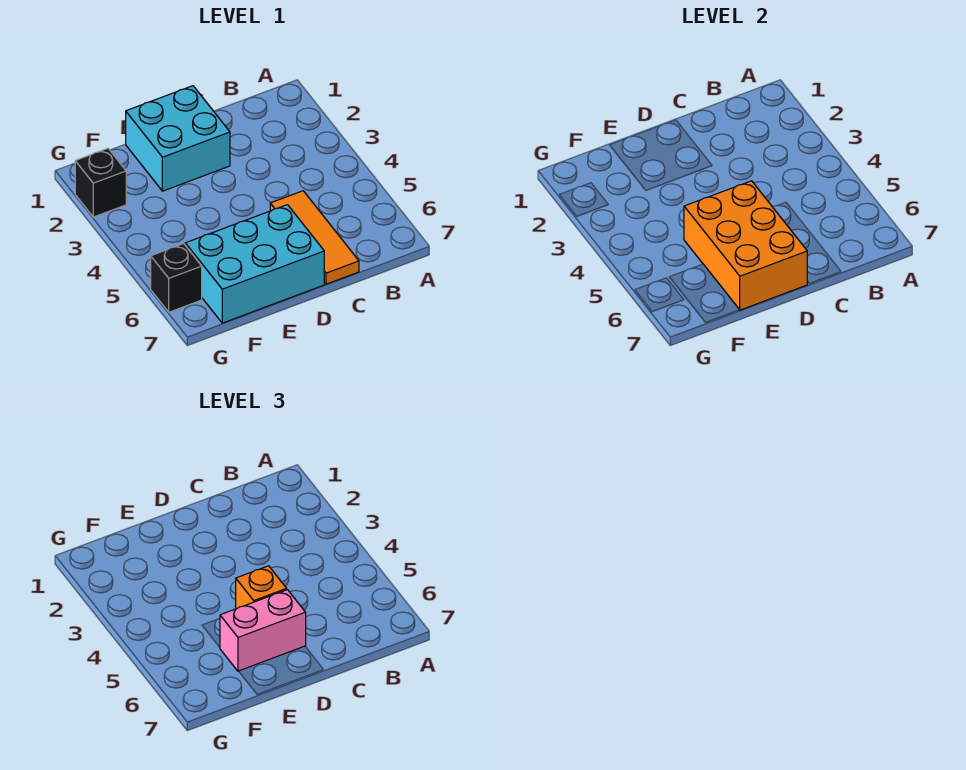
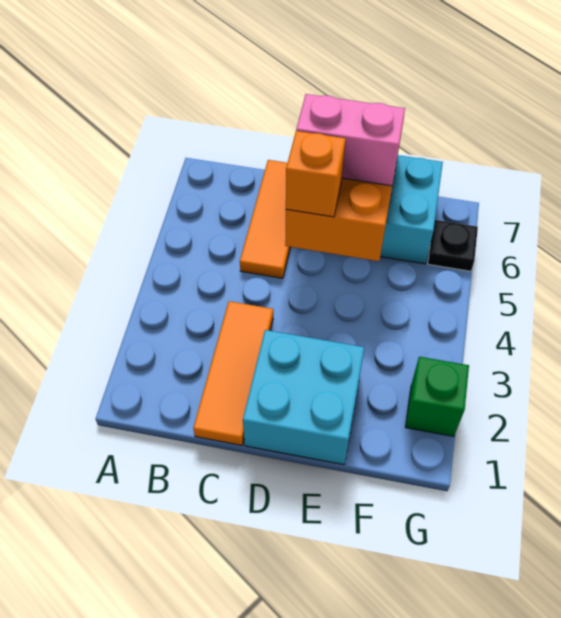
none -> orange tile C1:C3 level 1
black brick G2 level 1 -> green brick G2 level 1
black brick G6 level 1 -> black plate G6 level 1

